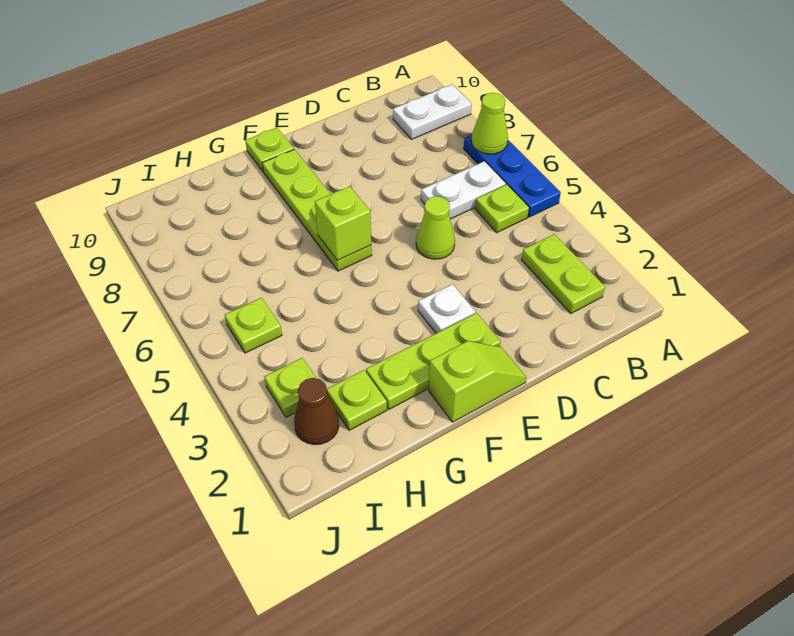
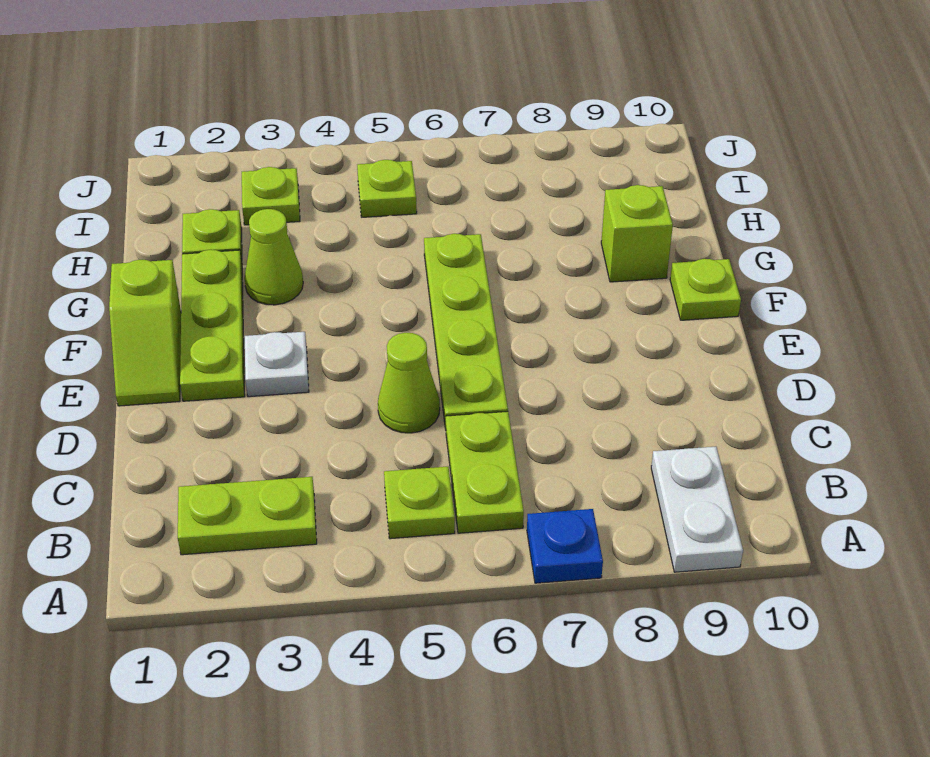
blue plate A5:A7 level 1 -> blue plate A7 level 1
lime cone A7 level 2 -> lime cone G3 level 1
white plate B6:C6 level 1 -> lime plate B6:C6 level 1
lime plate F6:F9 level 1 -> lime plate D6:G6 level 1
lime brick F6 level 2 -> lime brick G9 level 1
brown cone I2 level 1 -> none

